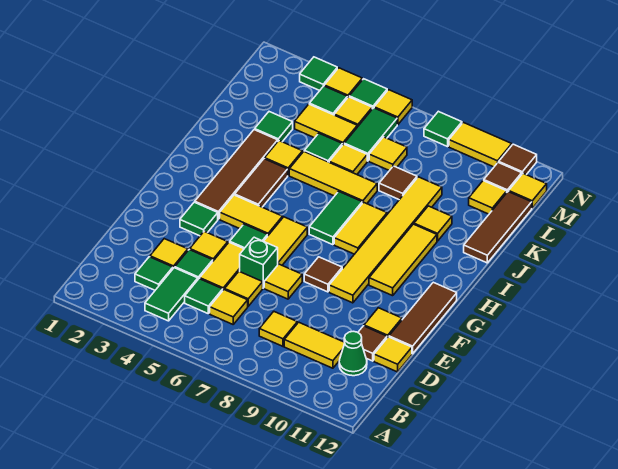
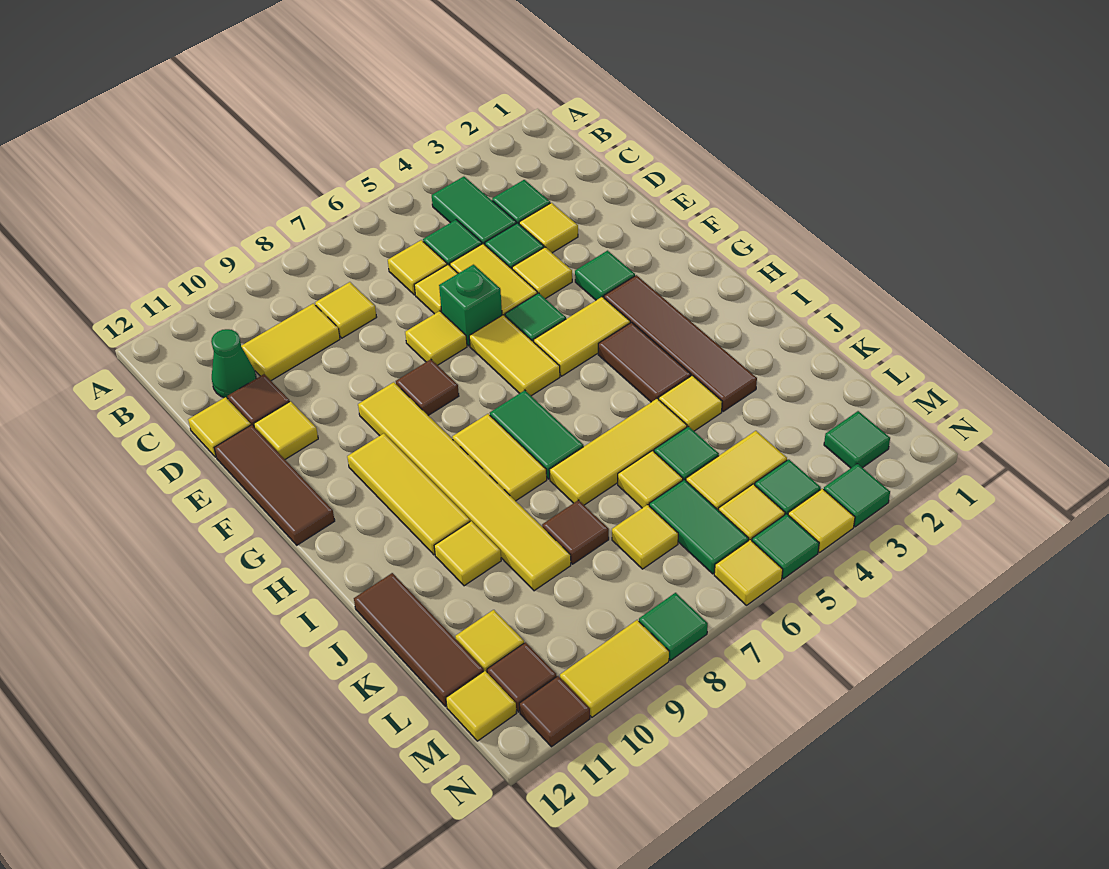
green tile K3 level 1 -> green tile M2 level 1

